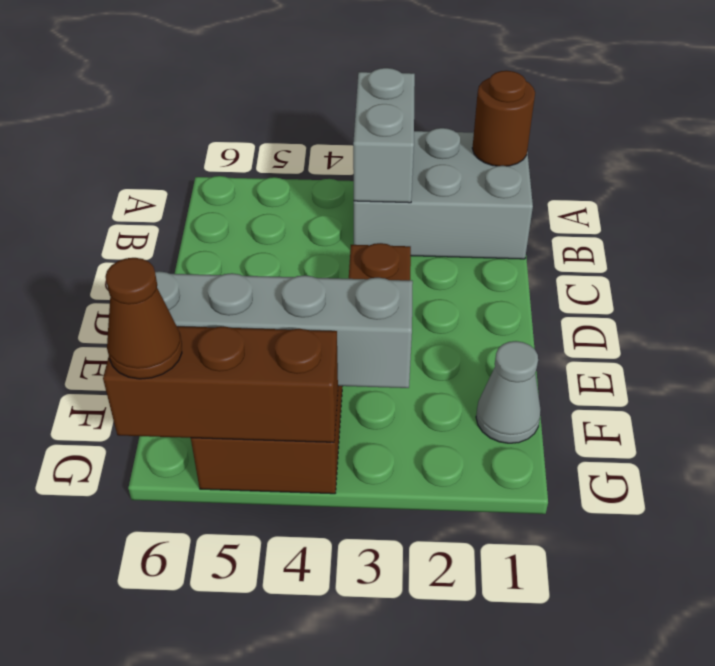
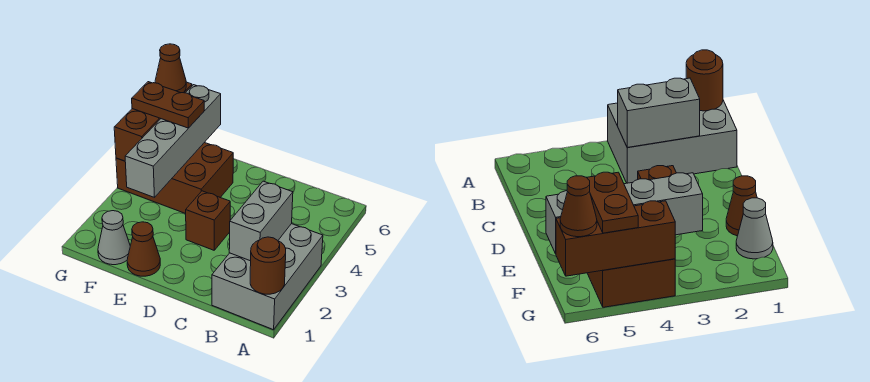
grey brick A3:B3 level 2 -> grey brick B2:B3 level 2
none -> brown cone E1 level 1
none -> brown plate F5:G5 level 3

